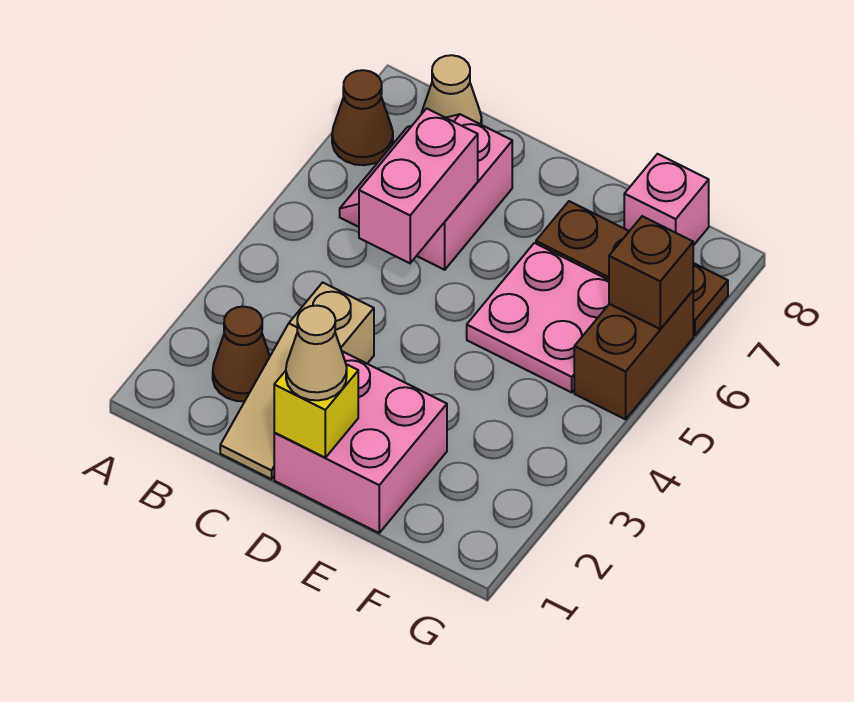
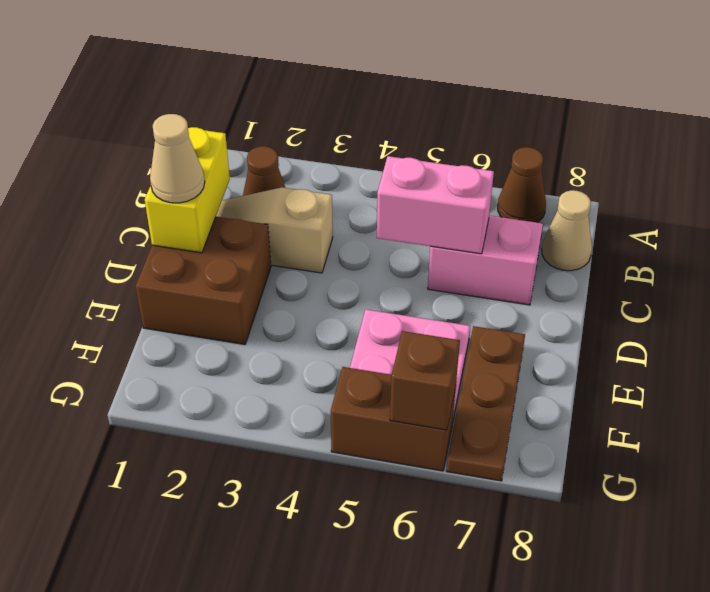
pink brick D1:E2 level 1 -> brown brick D1:E2 level 1
yellow brick D1 level 2 -> yellow brick C1:D1 level 2
pink brick F8 level 1 -> none

